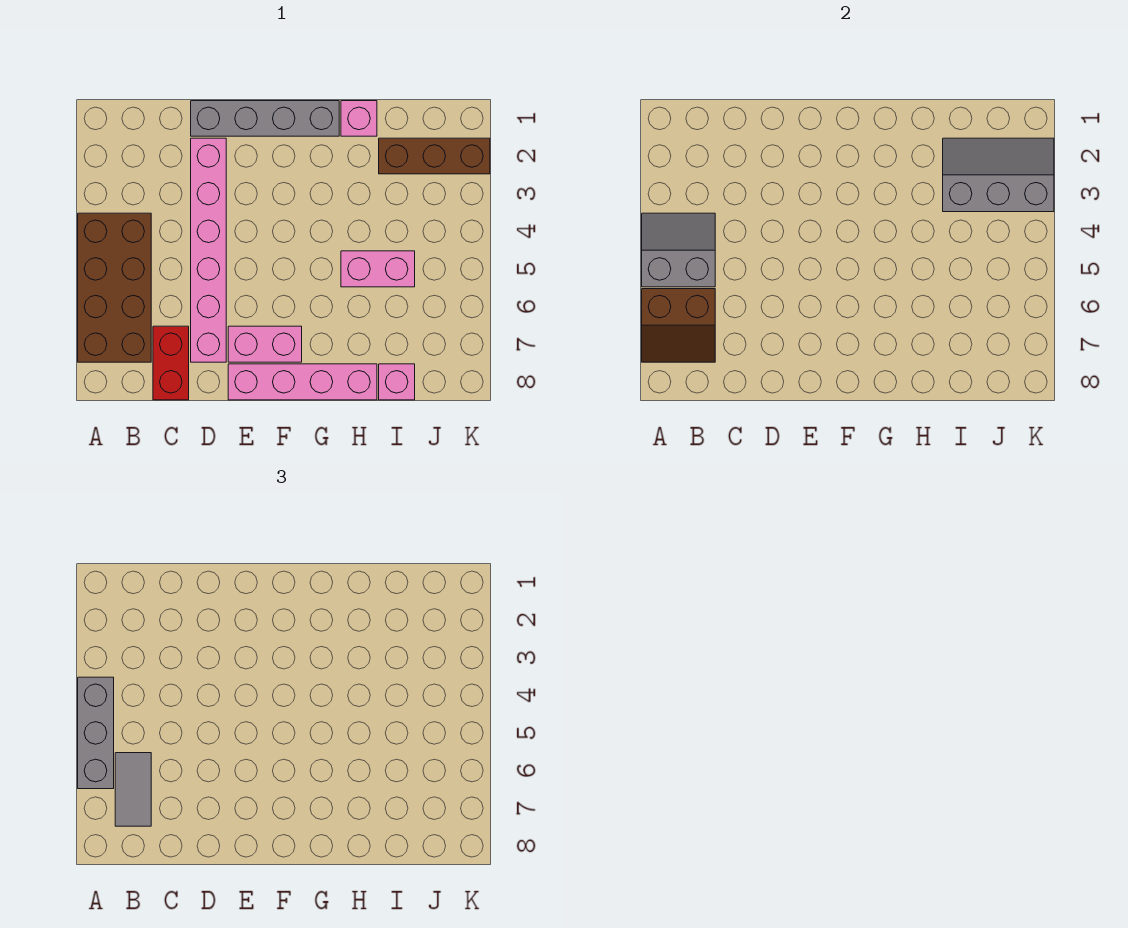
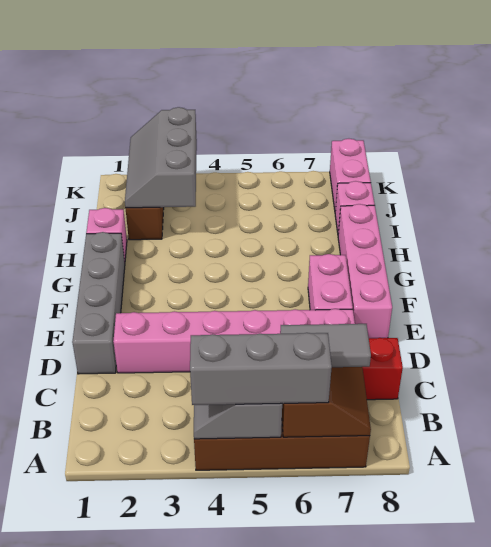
pink brick H5:I5 level 1 -> pink brick J8:K8 level 1

